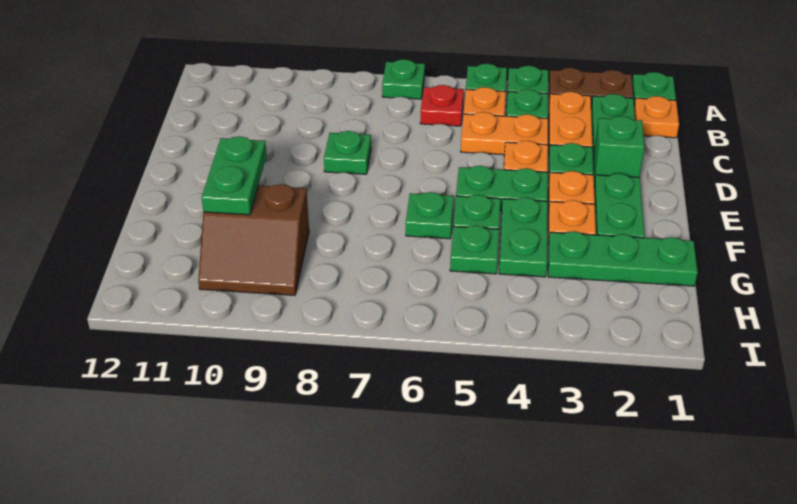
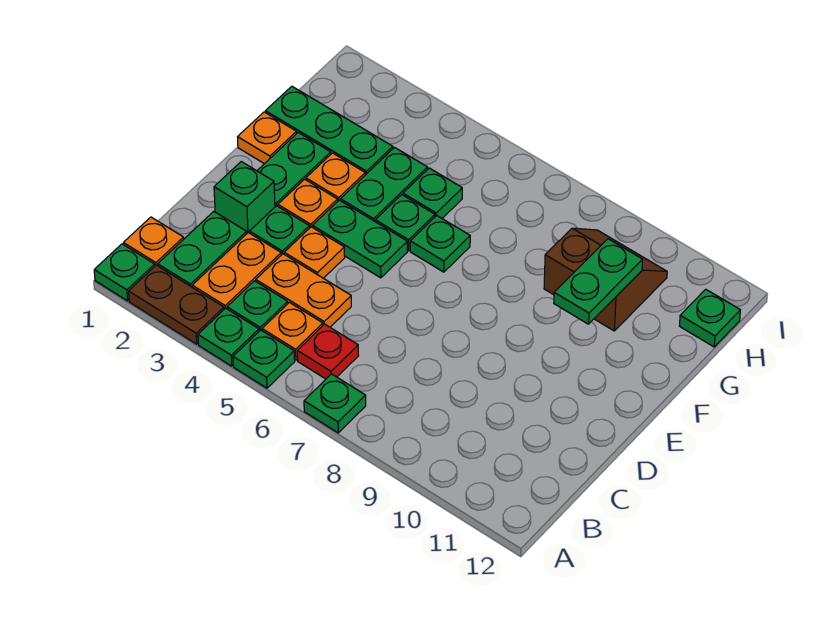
green plate D8 level 1 -> green plate H12 level 1
none -> orange plate F1 level 1

